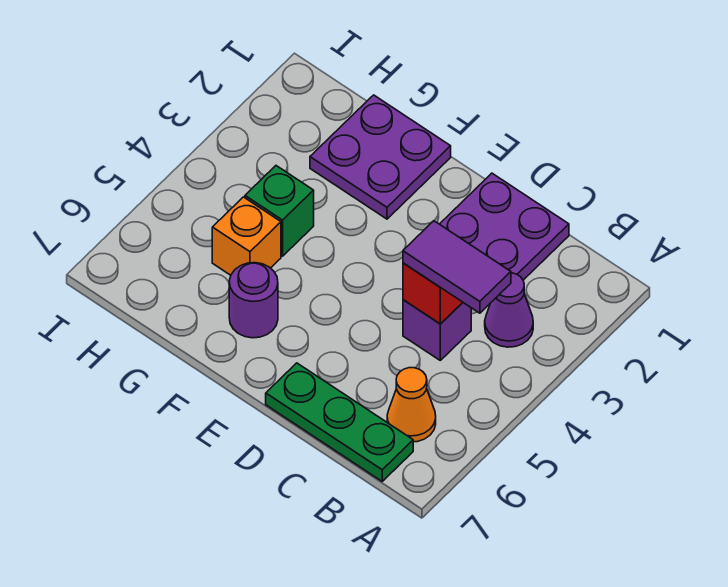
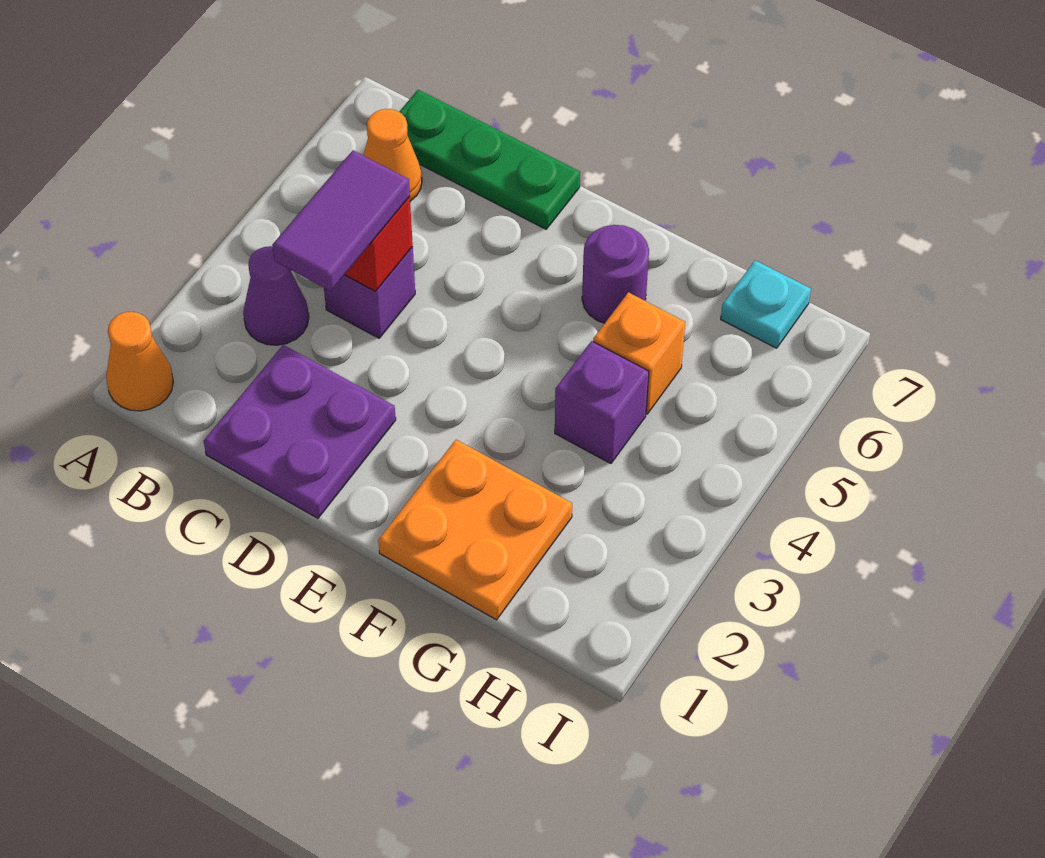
none -> orange cone A1 level 1
purple tile B4:C4 level 3 -> purple tile C3:C4 level 3
purple plate F1:G2 level 1 -> orange plate F1:G2 level 1
green brick G4 level 1 -> purple brick G4 level 1
none -> cyan plate H7 level 1

